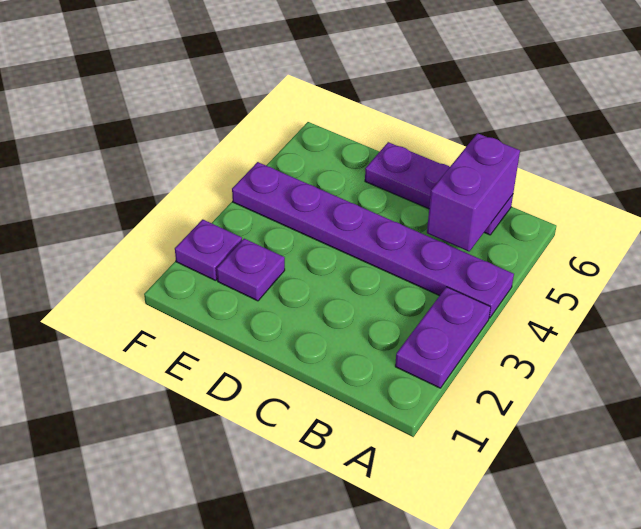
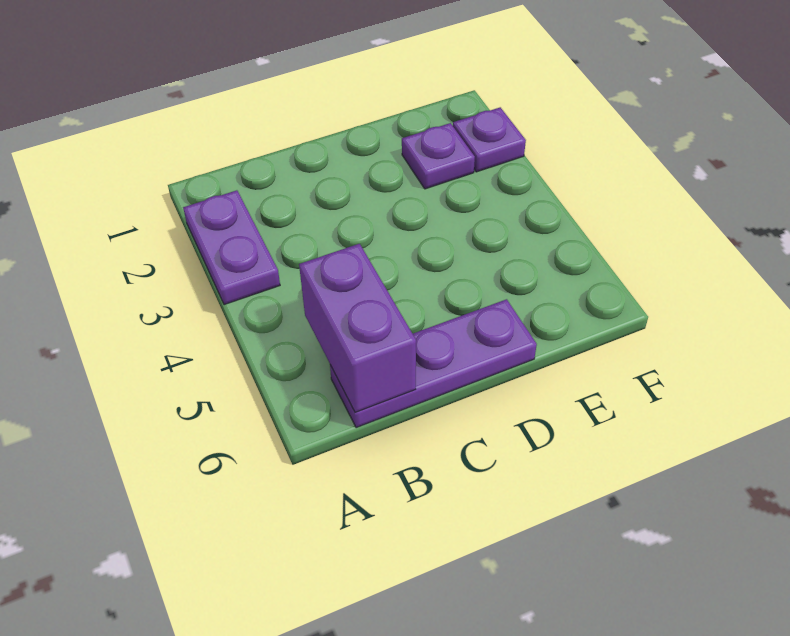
purple plate A4:F4 level 1 -> none

